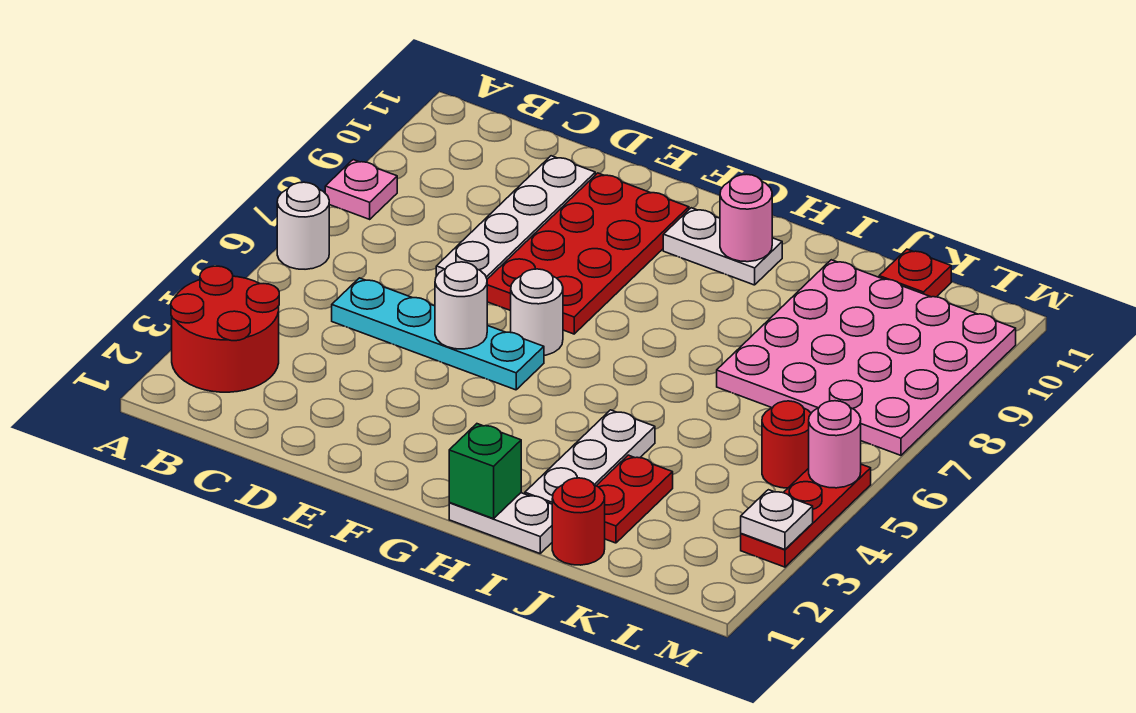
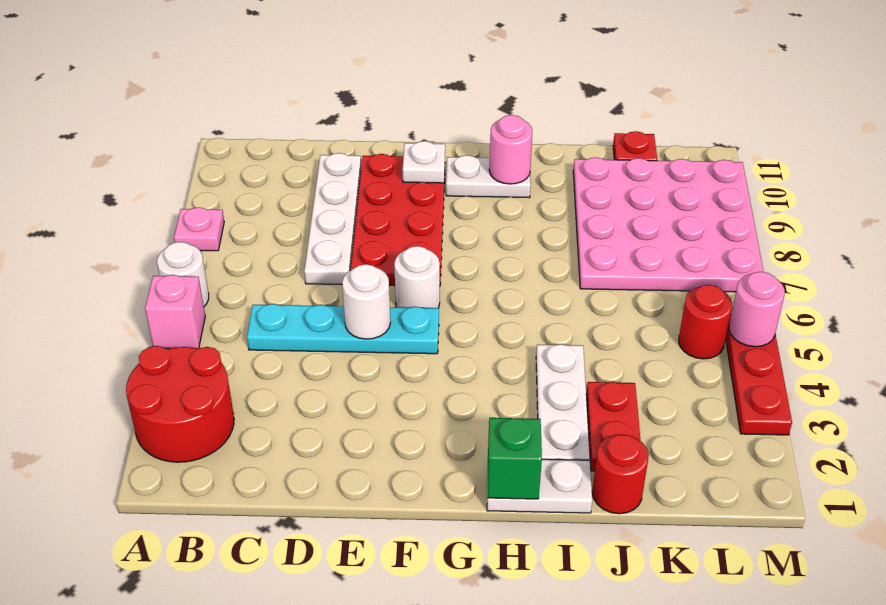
none -> pink brick A5 level 1
white plate M3 level 2 -> white plate F10 level 2

